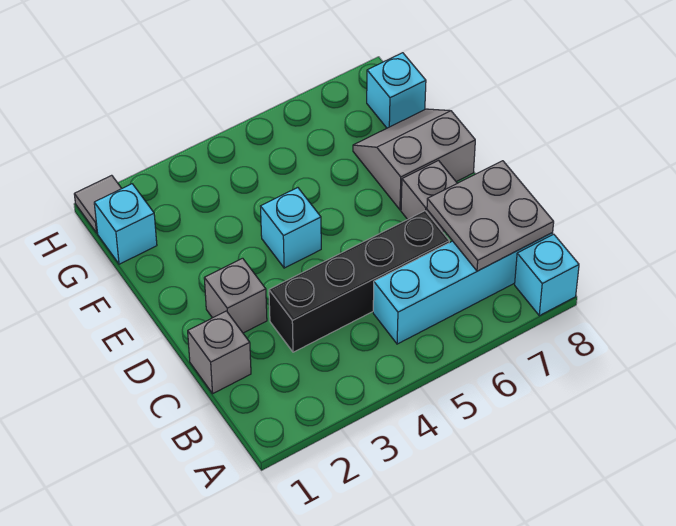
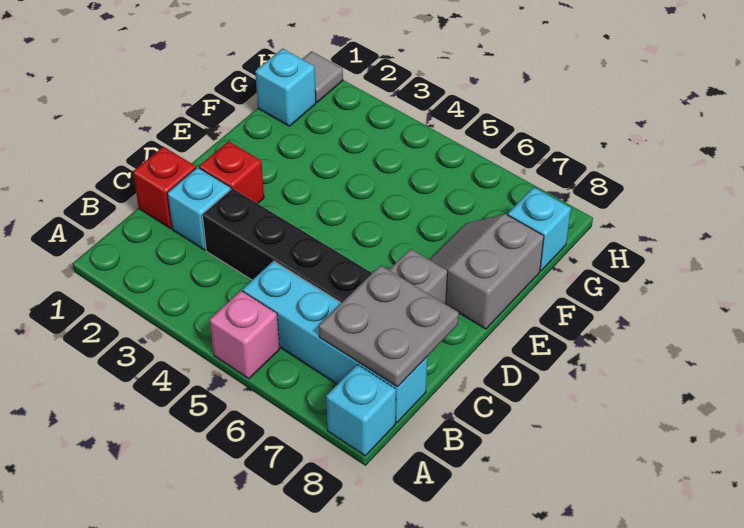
none -> pink brick A5 level 1
grey brick C1 level 1 -> red brick C1 level 1
grey brick D2 level 1 -> red brick D2 level 1
cyan brick E4 level 1 -> cyan brick C2 level 1
grey slope E7:F8 level 1 top E -> grey slope E7:F8 level 1 top 8

